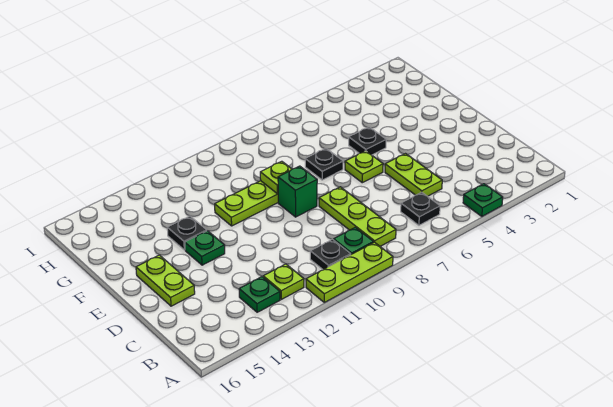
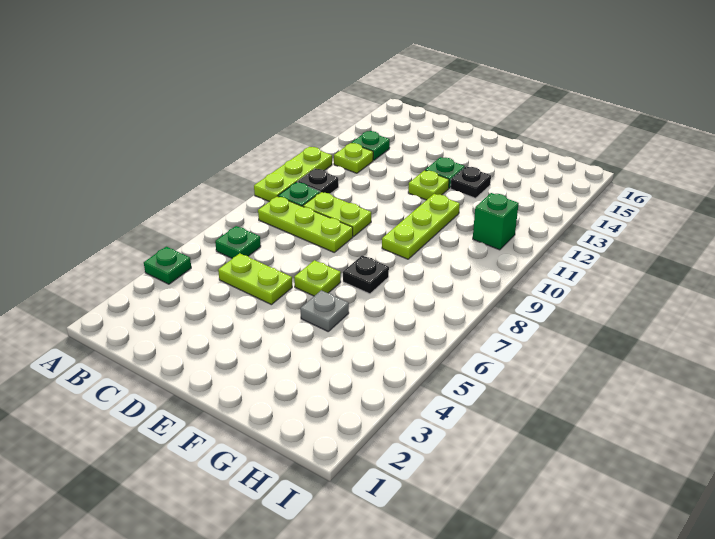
black plate B6 level 1 -> green plate B6 level 1
lime plate D15:E15 level 1 -> lime plate C9:D9 level 1
green brick E9 level 1 -> green brick H11 level 1
black plate F5 level 1 -> grey plate F5 level 1
lime plate F9 level 2 -> lime plate E12 level 1

